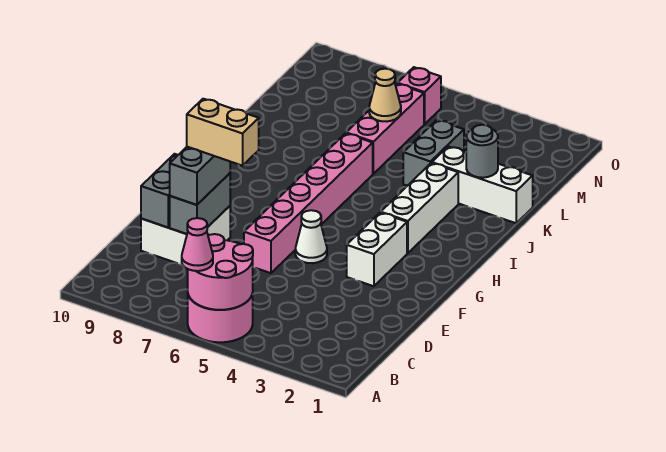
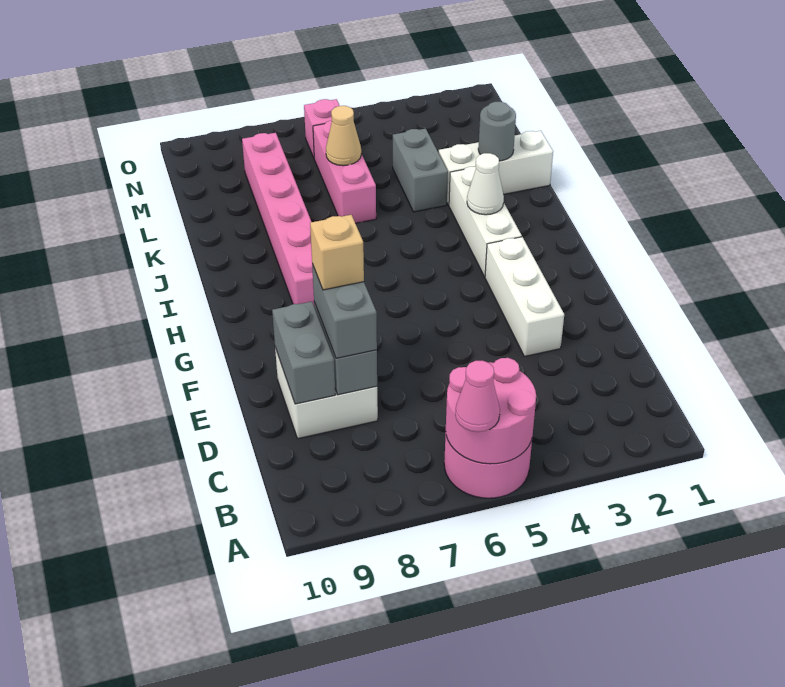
pink brick E6:J6 level 1 -> pink brick H8:M8 level 1
tan brick E7:E8 level 4 -> tan brick E8 level 4
white brick F3:G3 level 1 -> white brick E3:G3 level 1
white cone F5 level 1 -> white cone I3 level 2

